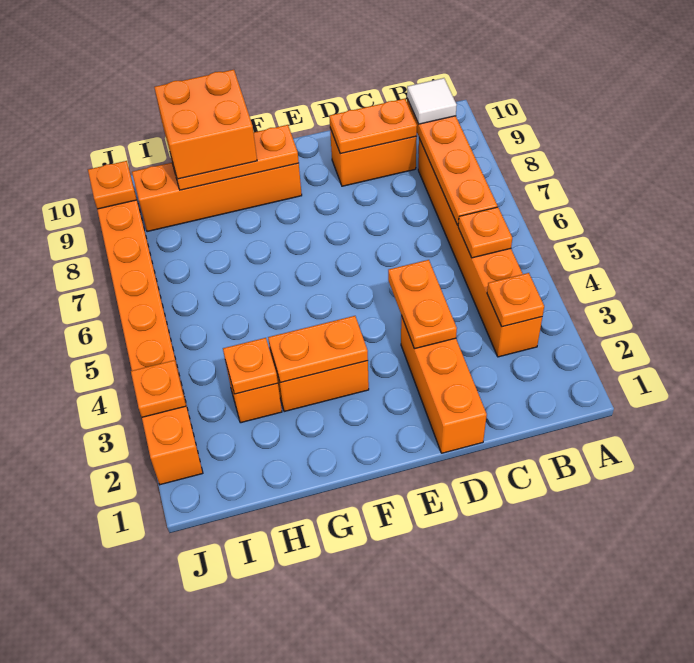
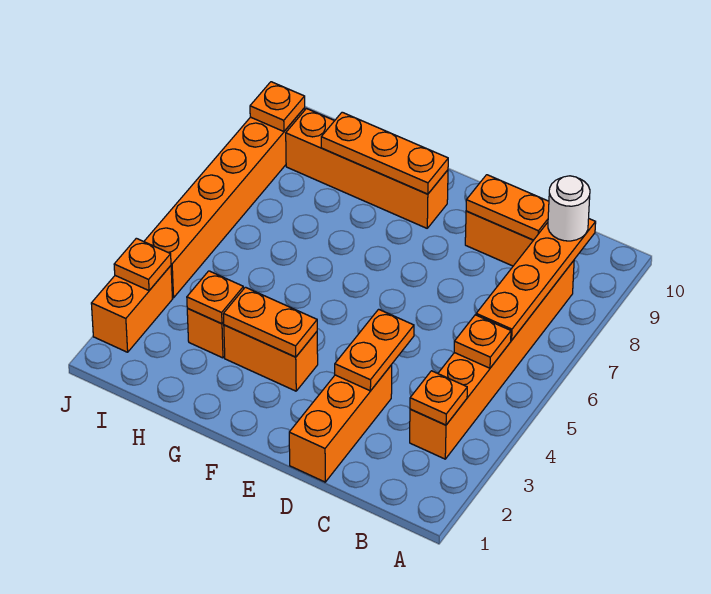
white tile B9 level 3 -> white round brick B9 level 3
orange brick G9:H10 level 3 -> none

